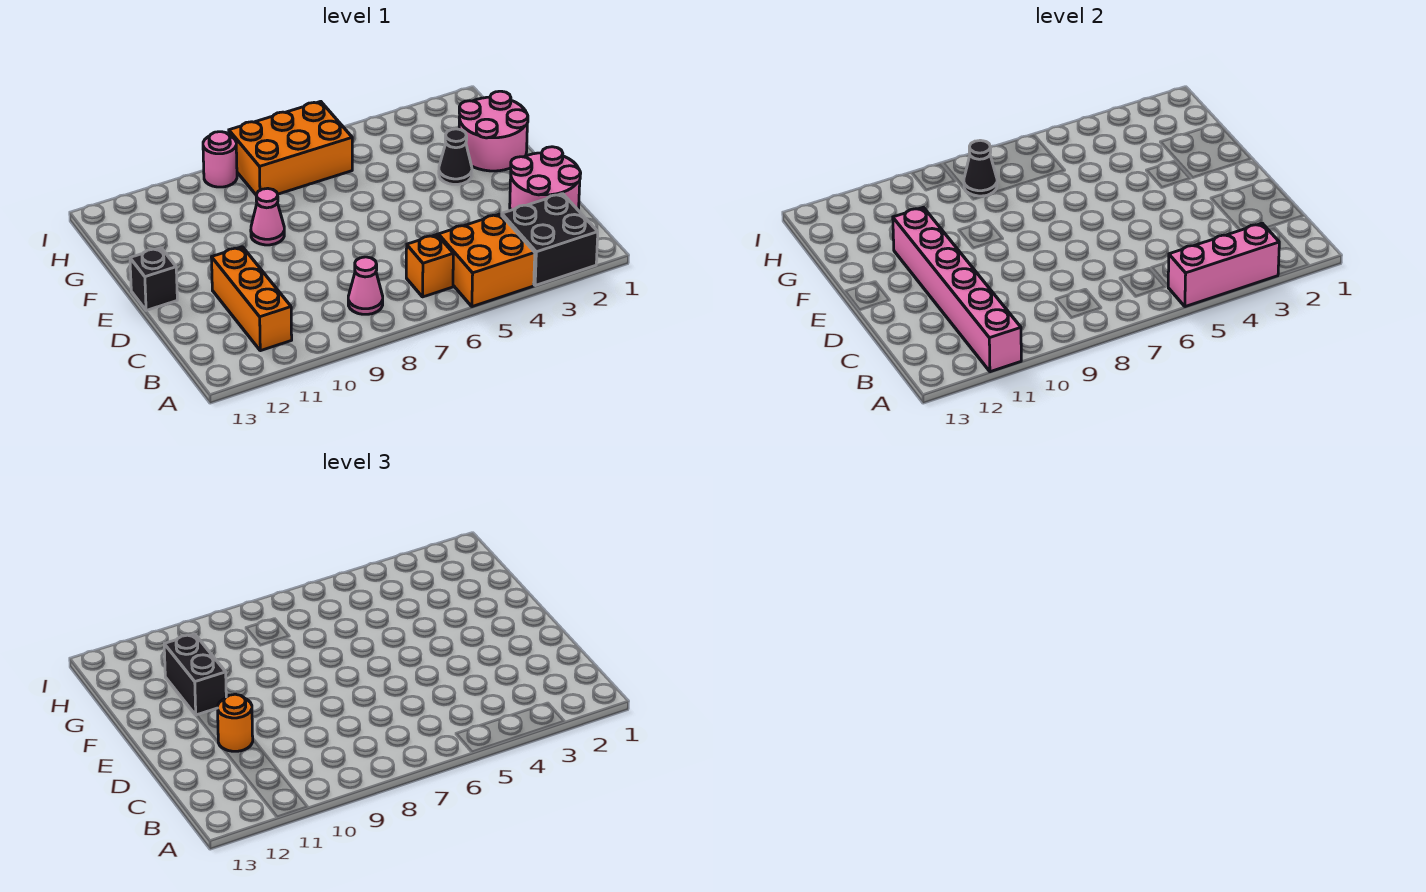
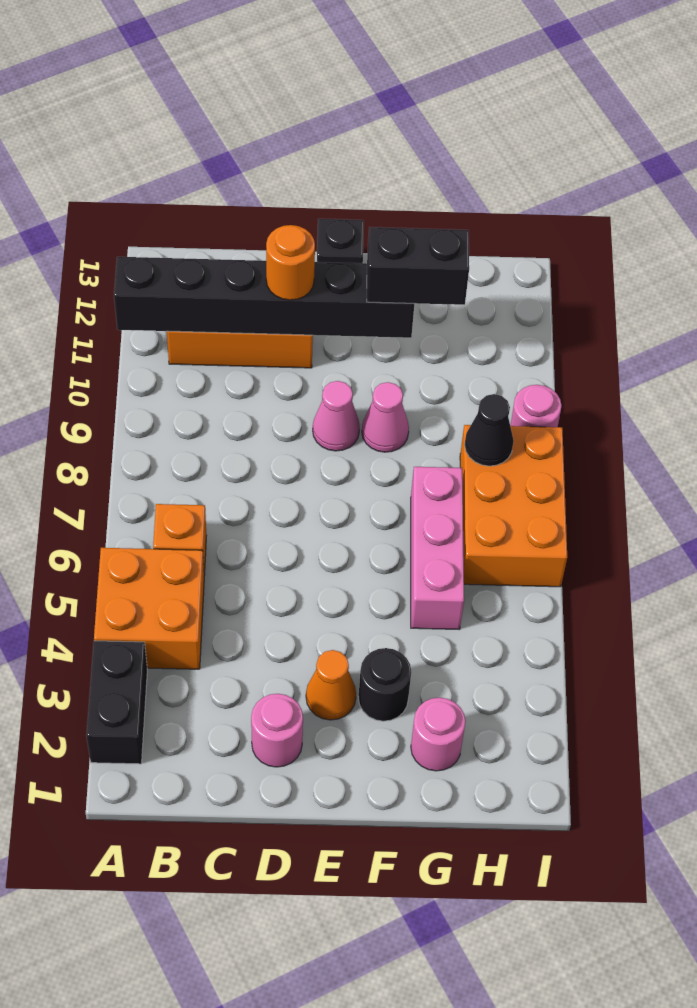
black brick A2:B3 level 1 -> black brick A2:A3 level 1
pink brick A3:A5 level 2 -> pink brick G5:G7 level 1
pink brick A11:F11 level 2 -> black brick A11:F11 level 2
pink cone B8 level 1 -> pink cone E9 level 1
pink round brick C1:D2 level 1 -> pink round brick D2 level 1
none -> orange cone E3 level 1
pink round brick F1:G2 level 1 -> pink round brick G2 level 1
black cone F3 level 1 -> black round brick F3 level 1

